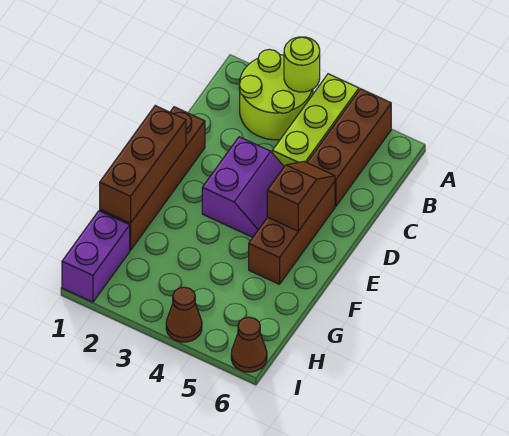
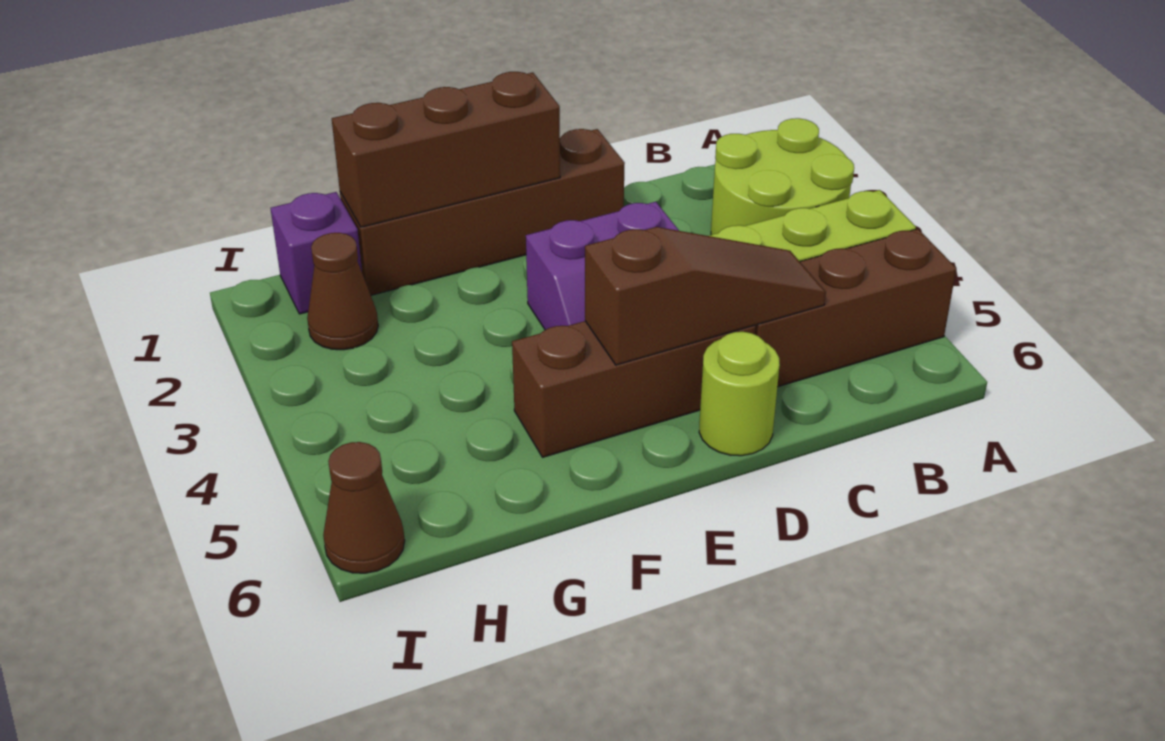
lime round brick A3 level 2 -> lime round brick D6 level 1
brown slope D5:E5 level 2 top E -> brown slope C5:E5 level 2 top E
purple brick H1:I1 level 1 -> purple brick H1 level 1
brown cone I4 level 1 -> brown cone H2 level 1

